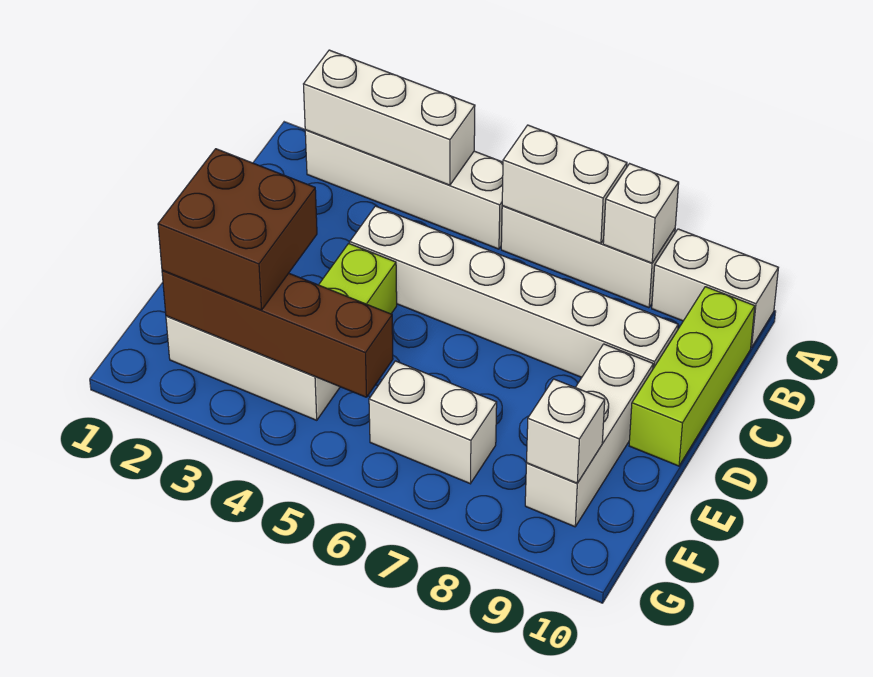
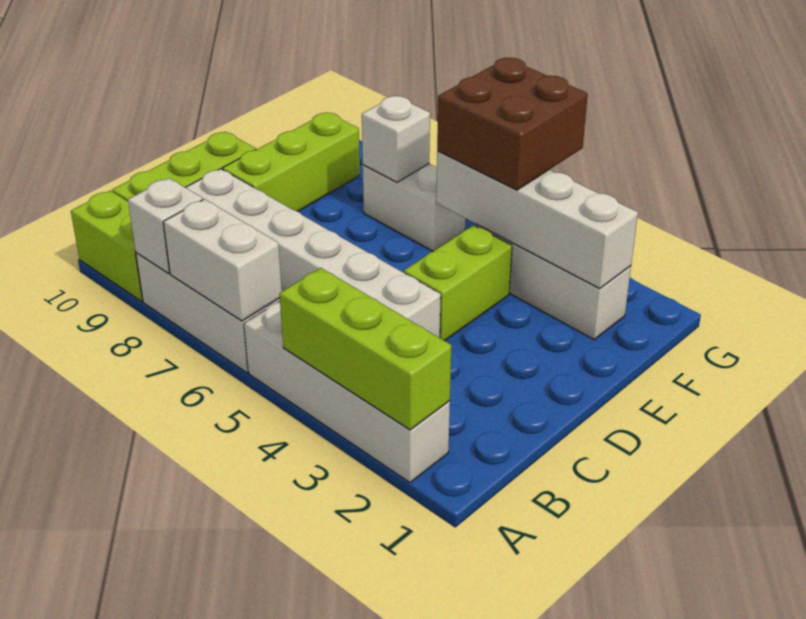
white brick A2:A4 level 2 -> lime brick A2:A4 level 2
white brick A9:A10 level 1 -> lime brick A9:A10 level 1
white brick D9:F9 level 1 -> lime brick D9:F9 level 1
brown brick E2:F3 level 3 -> brown brick F4:G5 level 3
brown brick F2:F5 level 2 -> white brick F2:F5 level 2
white brick F9 level 2 -> white brick F7 level 2

